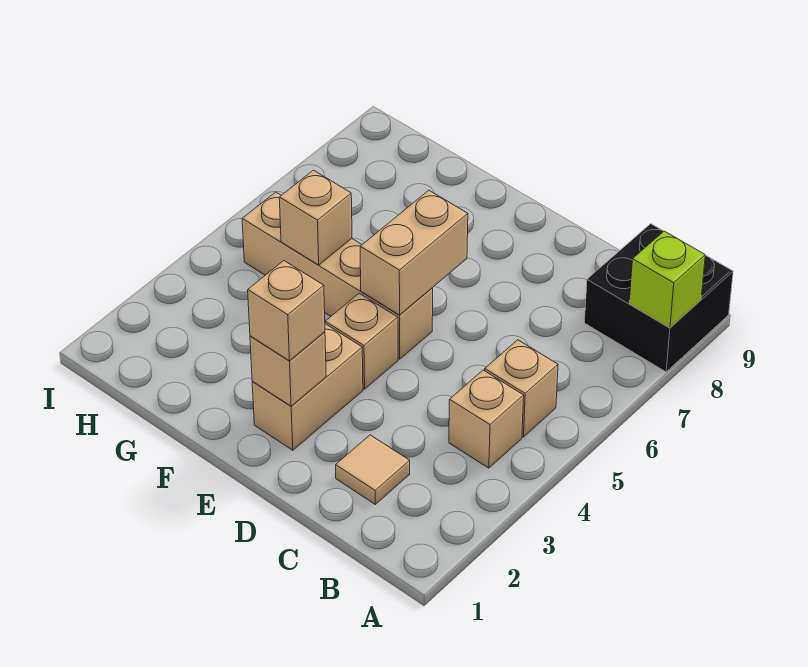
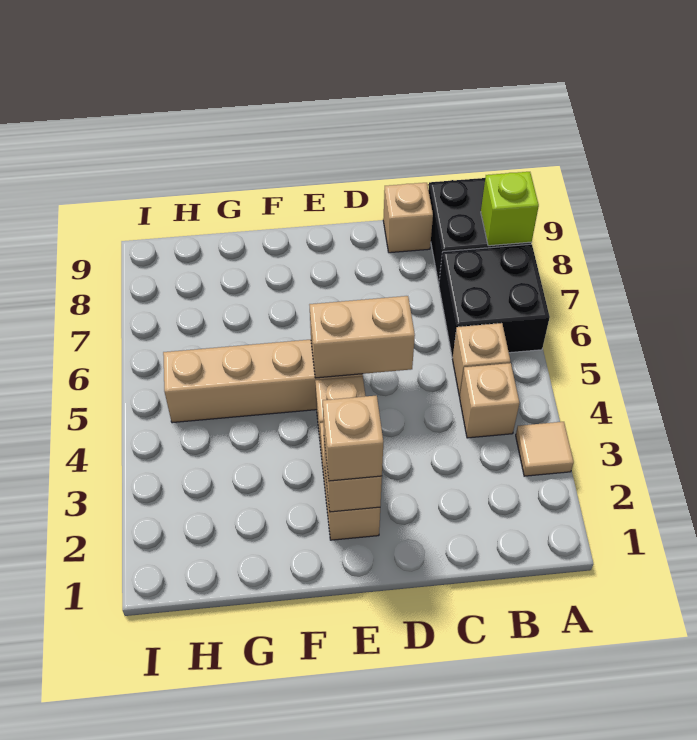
none -> black brick A6:B7 level 1
tan tile C2 level 1 -> tan tile A3 level 1
tan brick E5:E6 level 2 -> tan brick D5:E5 level 2
tan brick G5 level 2 -> tan brick C9 level 1

